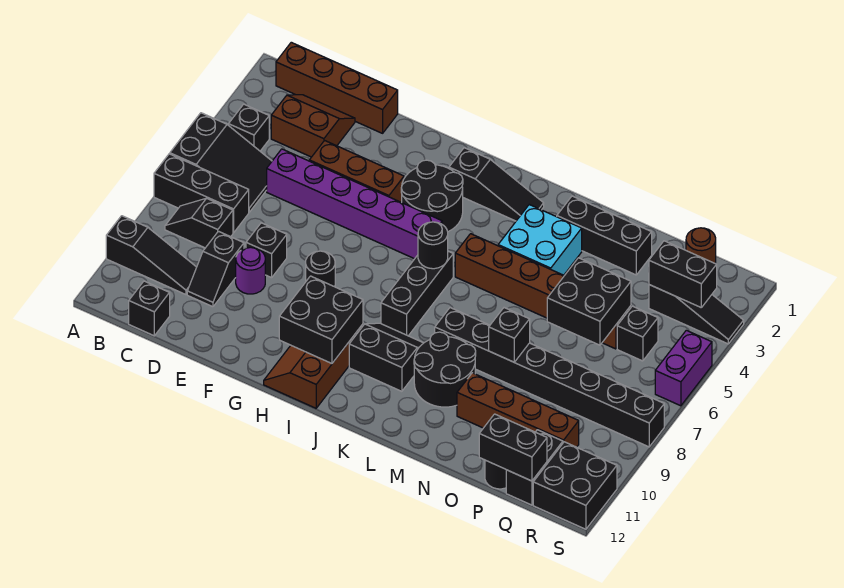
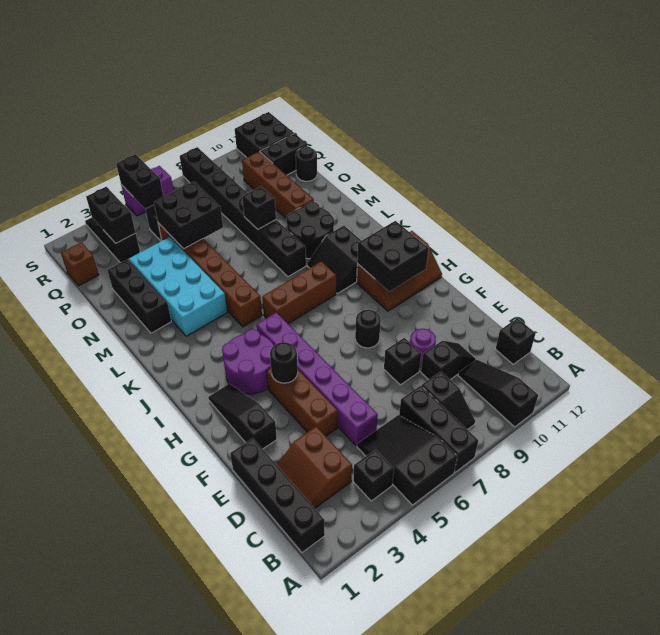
brown brick B1:E1 level 1 -> black brick B1:E1 level 1
black round brick H3:I4 level 1 -> purple round brick H3:I4 level 1
black slope I2:K2 level 1 top I -> black slope F2:H2 level 1 top F
black brick J6:J8 level 1 -> brown brick J6:J8 level 1
black round brick J6 level 2 -> black round brick G4 level 2
cyan brick L3:M4 level 1 -> cyan brick L3:O4 level 1
black brick P12:Q12 level 2 -> black brick R5:S5 level 2
brown round brick Q1 level 1 -> brown brick Q1 level 1

